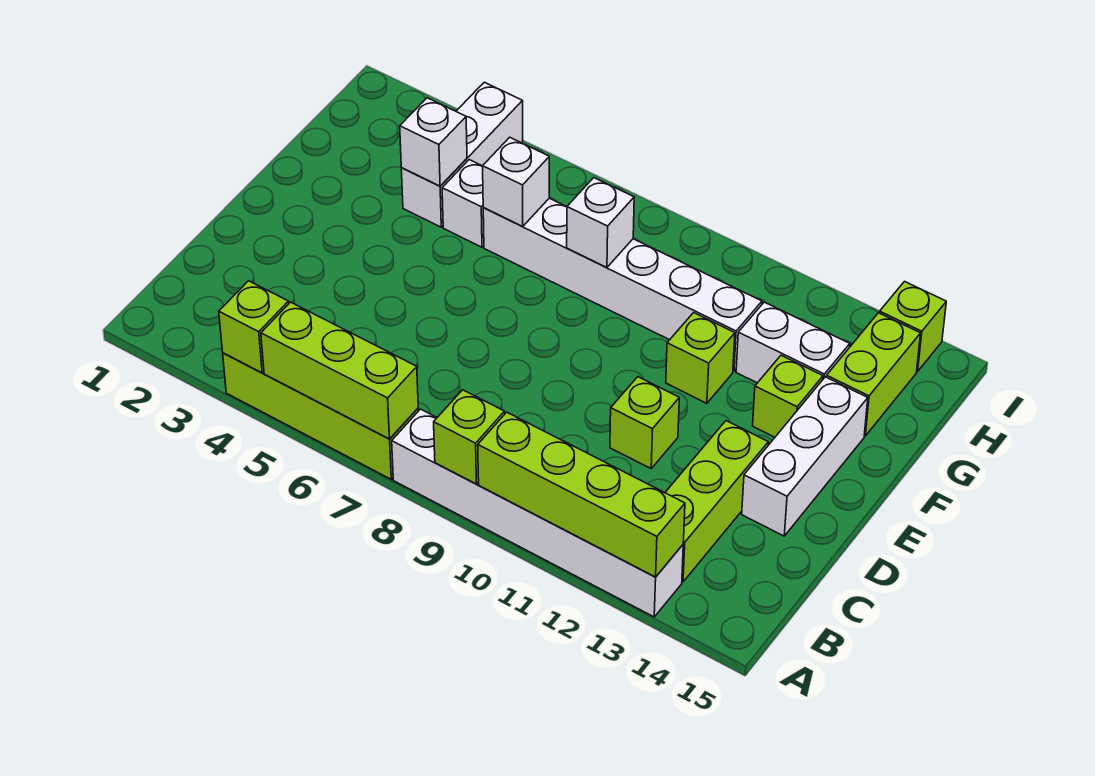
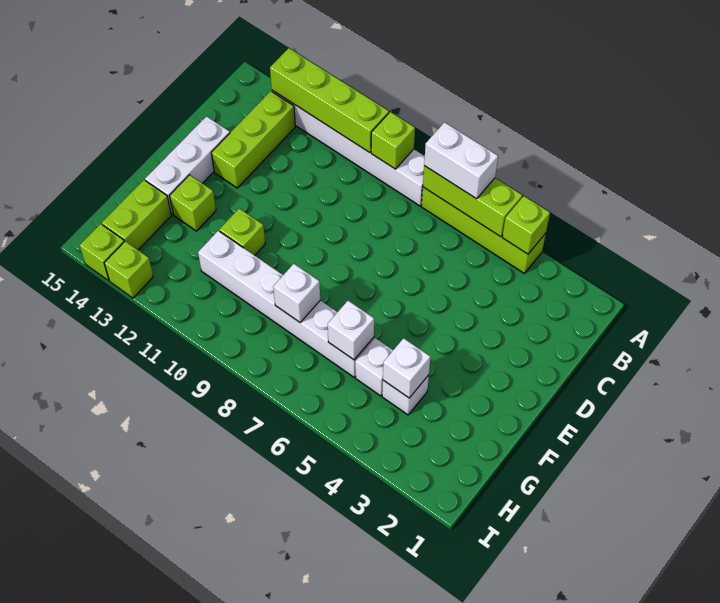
lime brick D11 level 1 -> lime brick I13 level 1
white brick G4:I4 level 1 -> white brick G4 level 1
white brick G12:G13 level 1 -> white brick A6:A7 level 3

